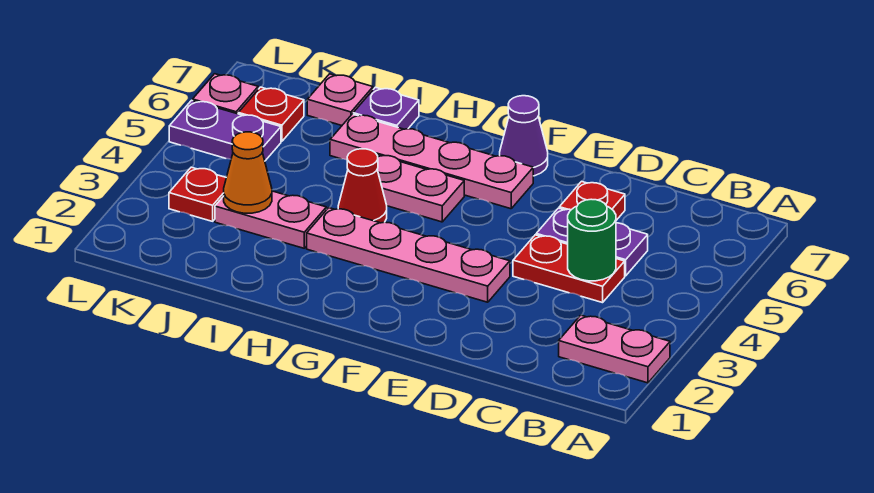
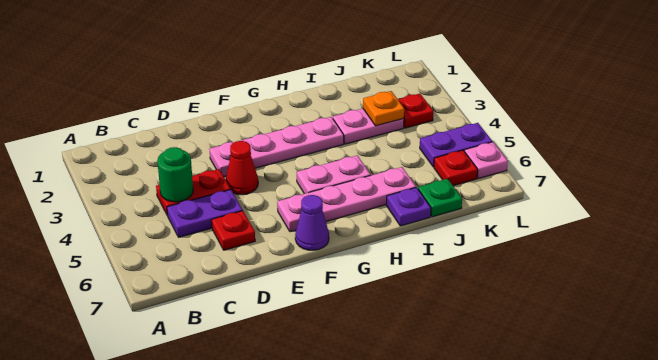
pink plate A2:B2 level 1 -> none
red cone H4 level 1 -> red cone E4 level 1
orange cone J3 level 2 -> orange plate J3 level 2
pink plate J7 level 1 -> green plate J7 level 1

